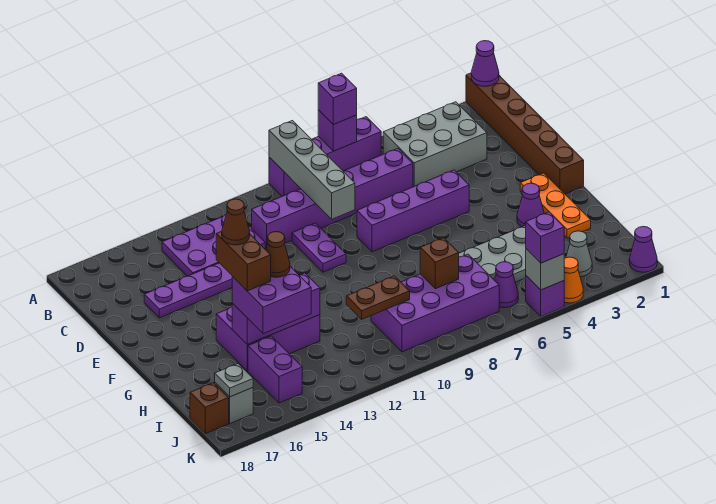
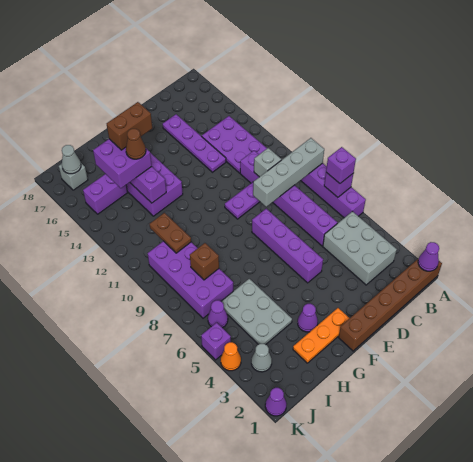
brown cone G15 level 5 -> none
grey plate J17 level 2 -> grey cone J17 level 2
brown brick J18 level 1 -> none
grey brick K5 level 2 -> grey brick C10 level 2
purple brick K5 level 3 -> none

